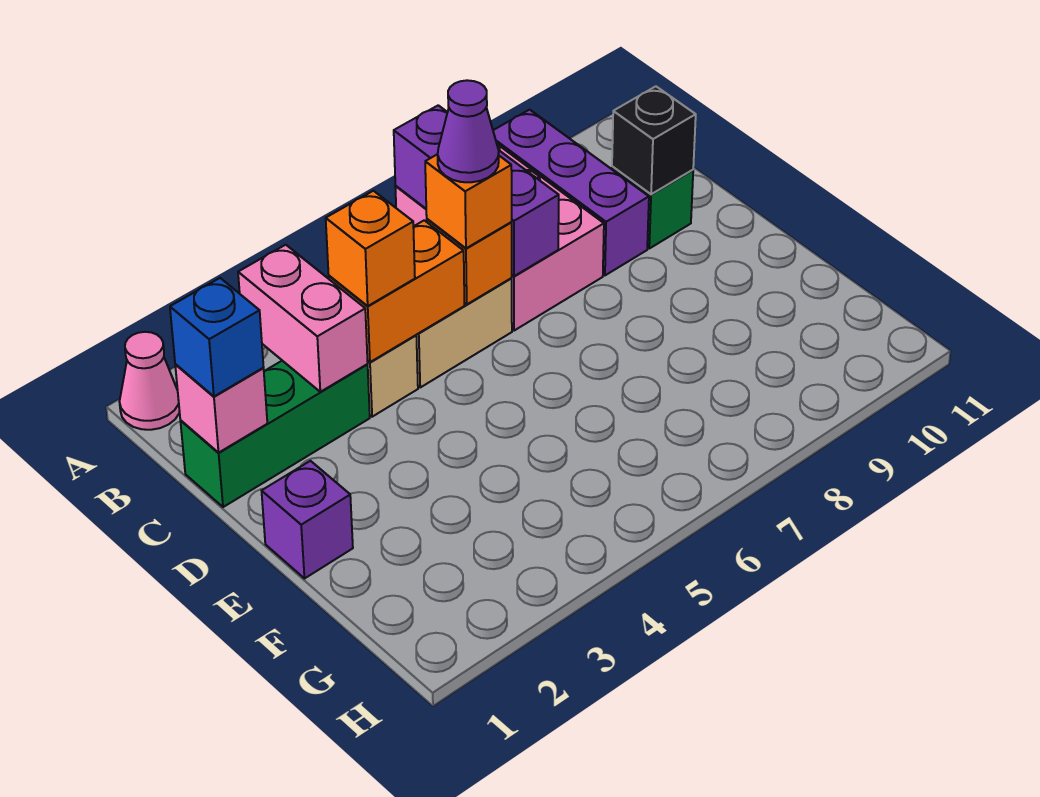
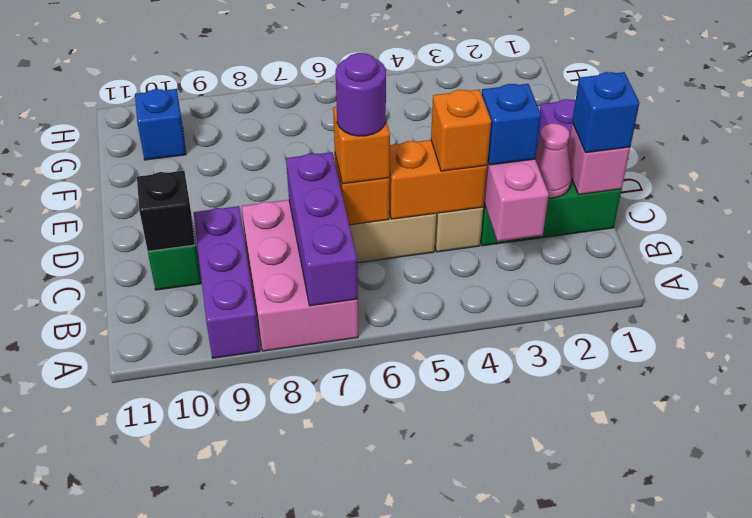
pink cone A1 level 1 -> pink cone C2 level 2
none -> blue brick C3 level 3
purple cone C6 level 4 -> purple round brick C6 level 4
none -> blue brick G10 level 1

